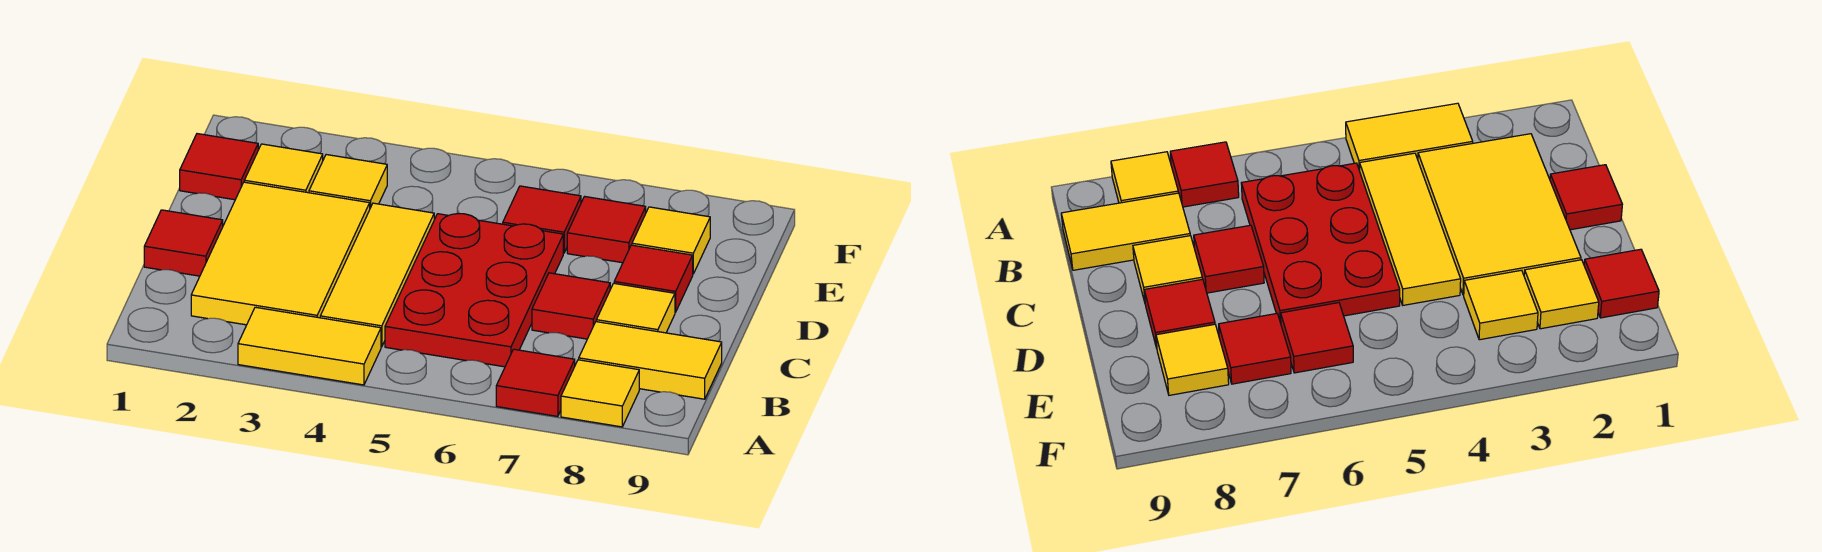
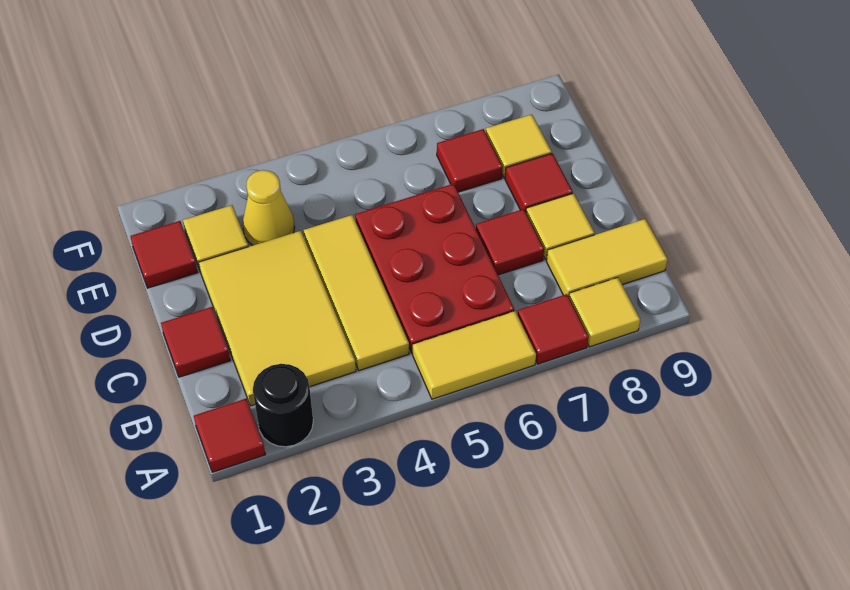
none -> black round brick A2 level 1
yellow tile A3:A4 level 1 -> yellow tile A5:A6 level 1
yellow tile E3 level 1 -> yellow cone E3 level 1
red tile E6 level 1 -> red tile A1 level 1

